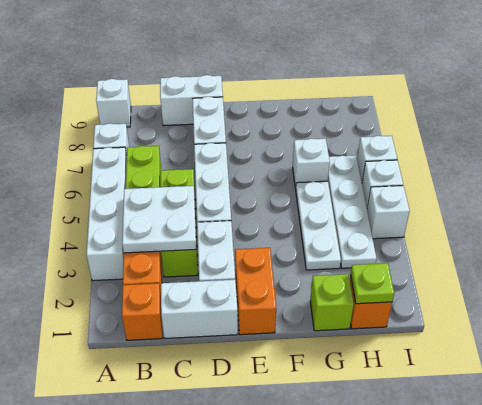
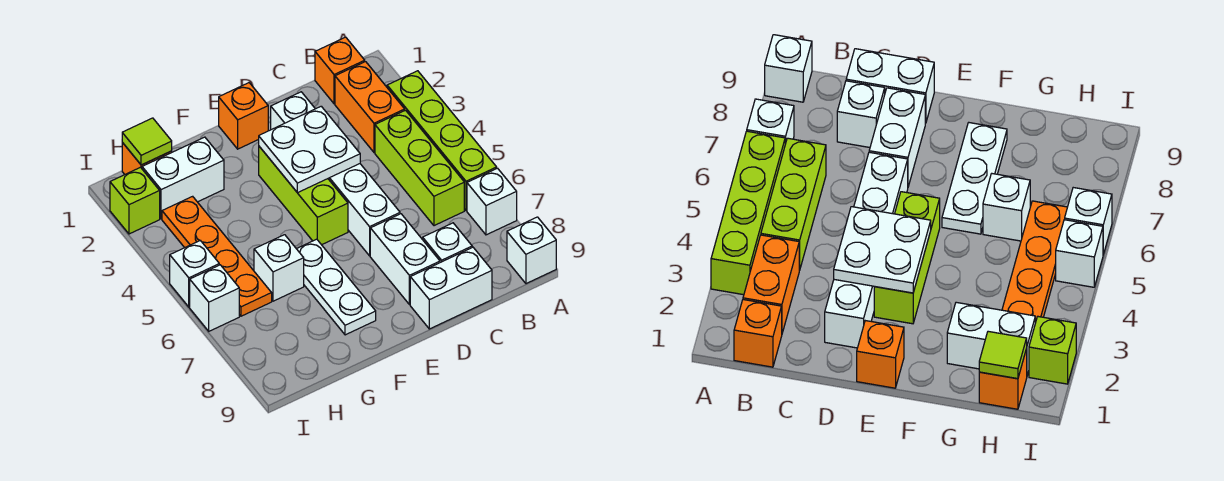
white brick A3:A6 level 1 -> lime brick A3:A6 level 1
white plate B3:C4 level 2 -> white plate D3:E4 level 2
white brick C1:D1 level 1 -> white brick G2:H2 level 1
lime brick C3:C5 level 1 -> lime brick E3:E5 level 1
orange brick E1:E2 level 1 -> orange brick E1 level 1
lime brick G1 level 1 -> lime brick I2 level 1
white plate G3:G5 level 1 -> white plate F6:F8 level 1
lime plate H1 level 2 -> lime tile H1 level 2
white plate H3:H6 level 1 -> orange plate H3:H6 level 1
white brick I4 level 1 -> white brick C8 level 1

